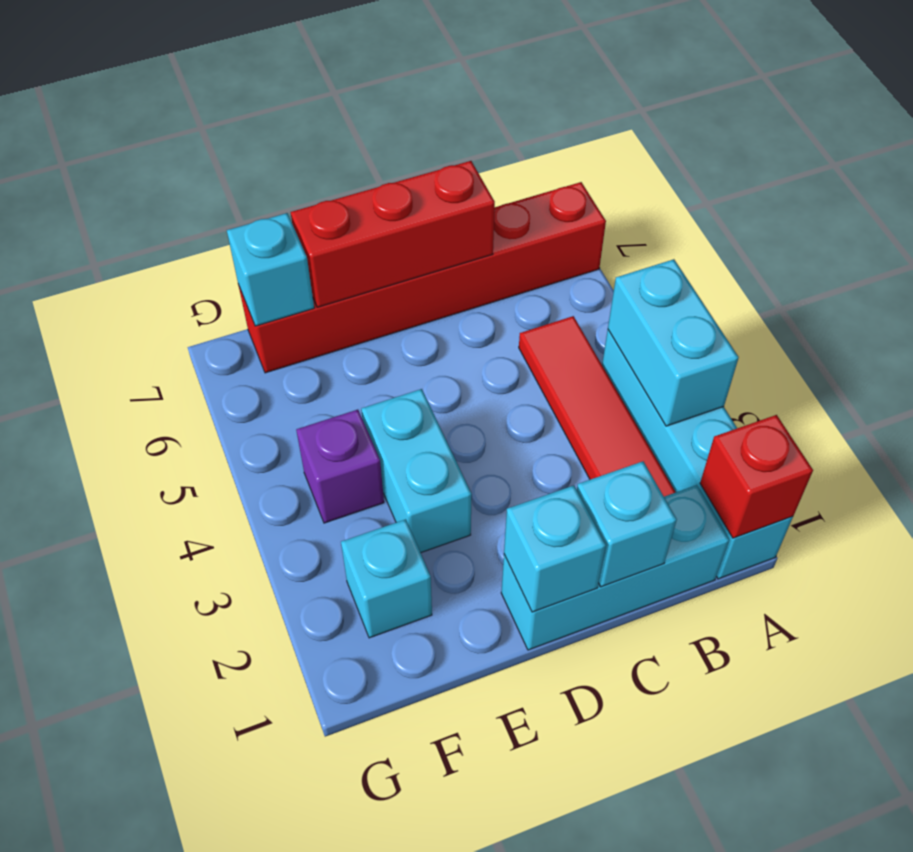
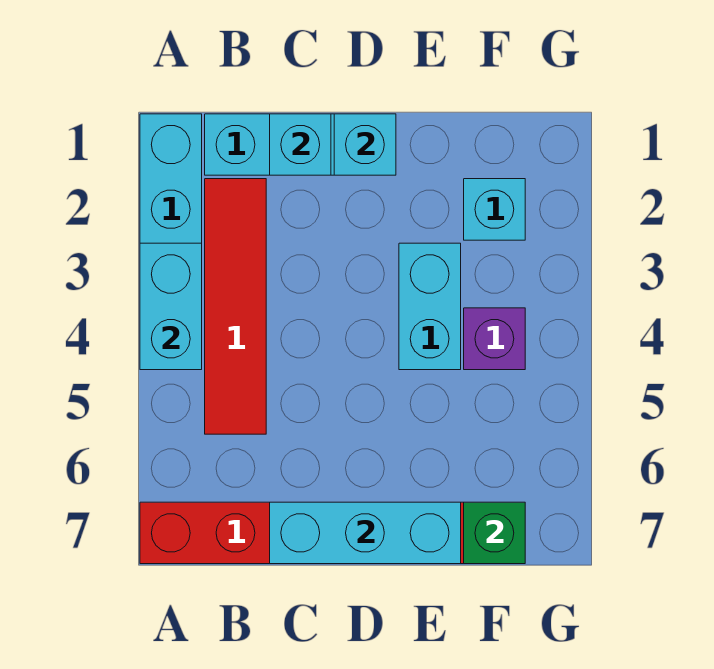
red brick A1 level 2 -> none
red brick C7:E7 level 2 -> cyan brick C7:E7 level 2
cyan brick F7 level 2 -> green brick F7 level 2

